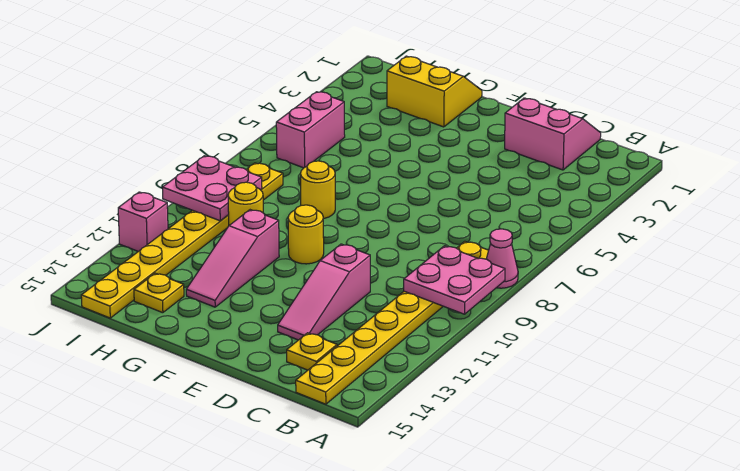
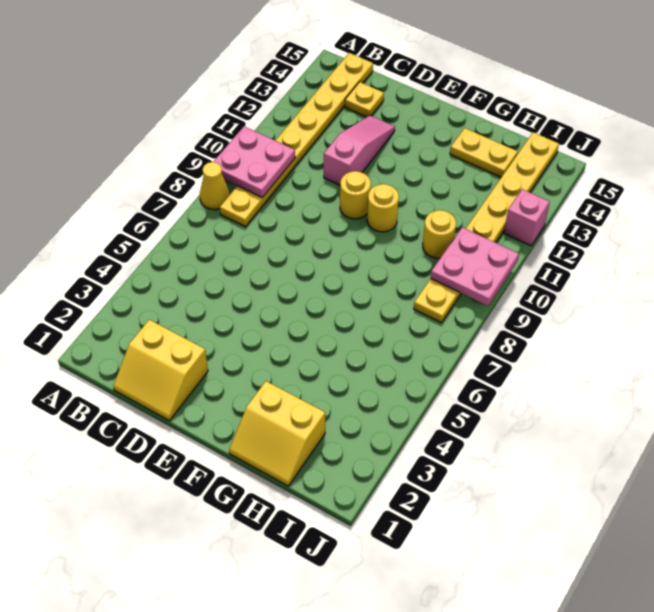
pink cone A8 level 1 -> yellow cone A8 level 1
pink slope C1:D2 level 1 top 2 -> yellow slope C1:D2 level 1 top 2
yellow round brick G8 level 1 -> yellow round brick E10 level 1
pink slope G11:G13 level 1 top 11 -> none
yellow plate H14 level 1 -> yellow plate G14:H14 level 1
pink brick I5:I6 level 1 -> none

